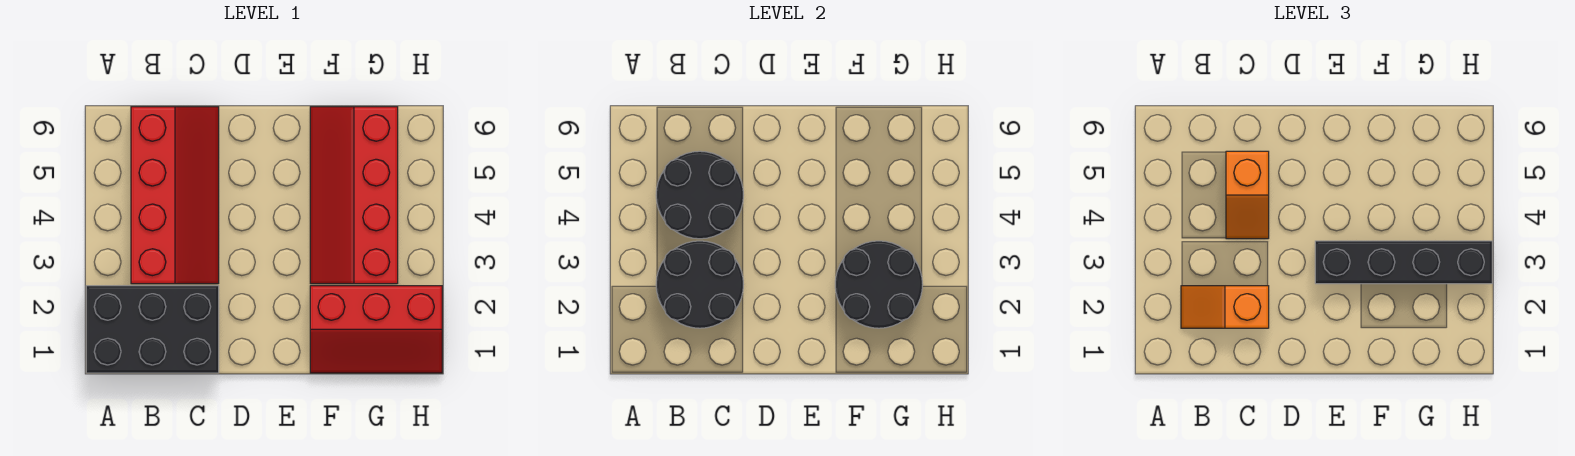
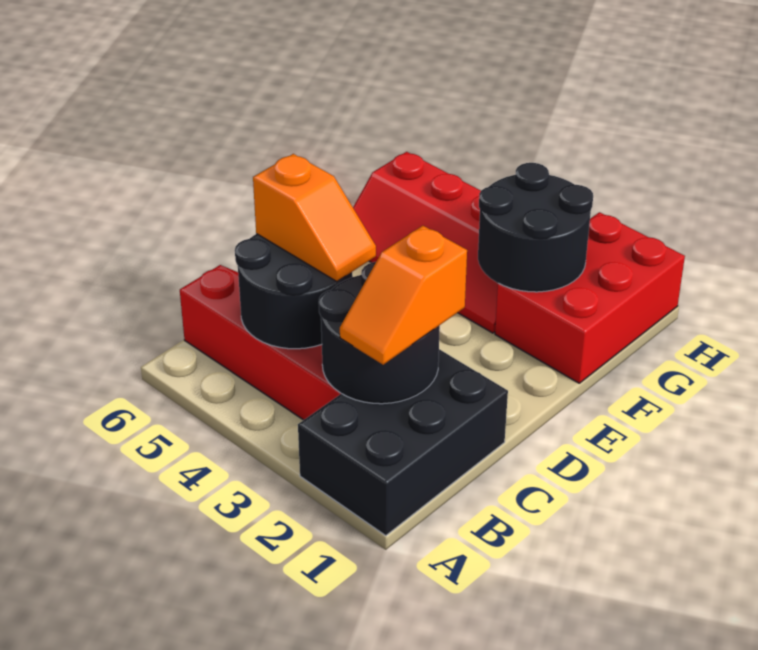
black brick E3:H3 level 3 -> none
red slope F1:H2 level 1 top 2 -> red brick F1:H2 level 1

